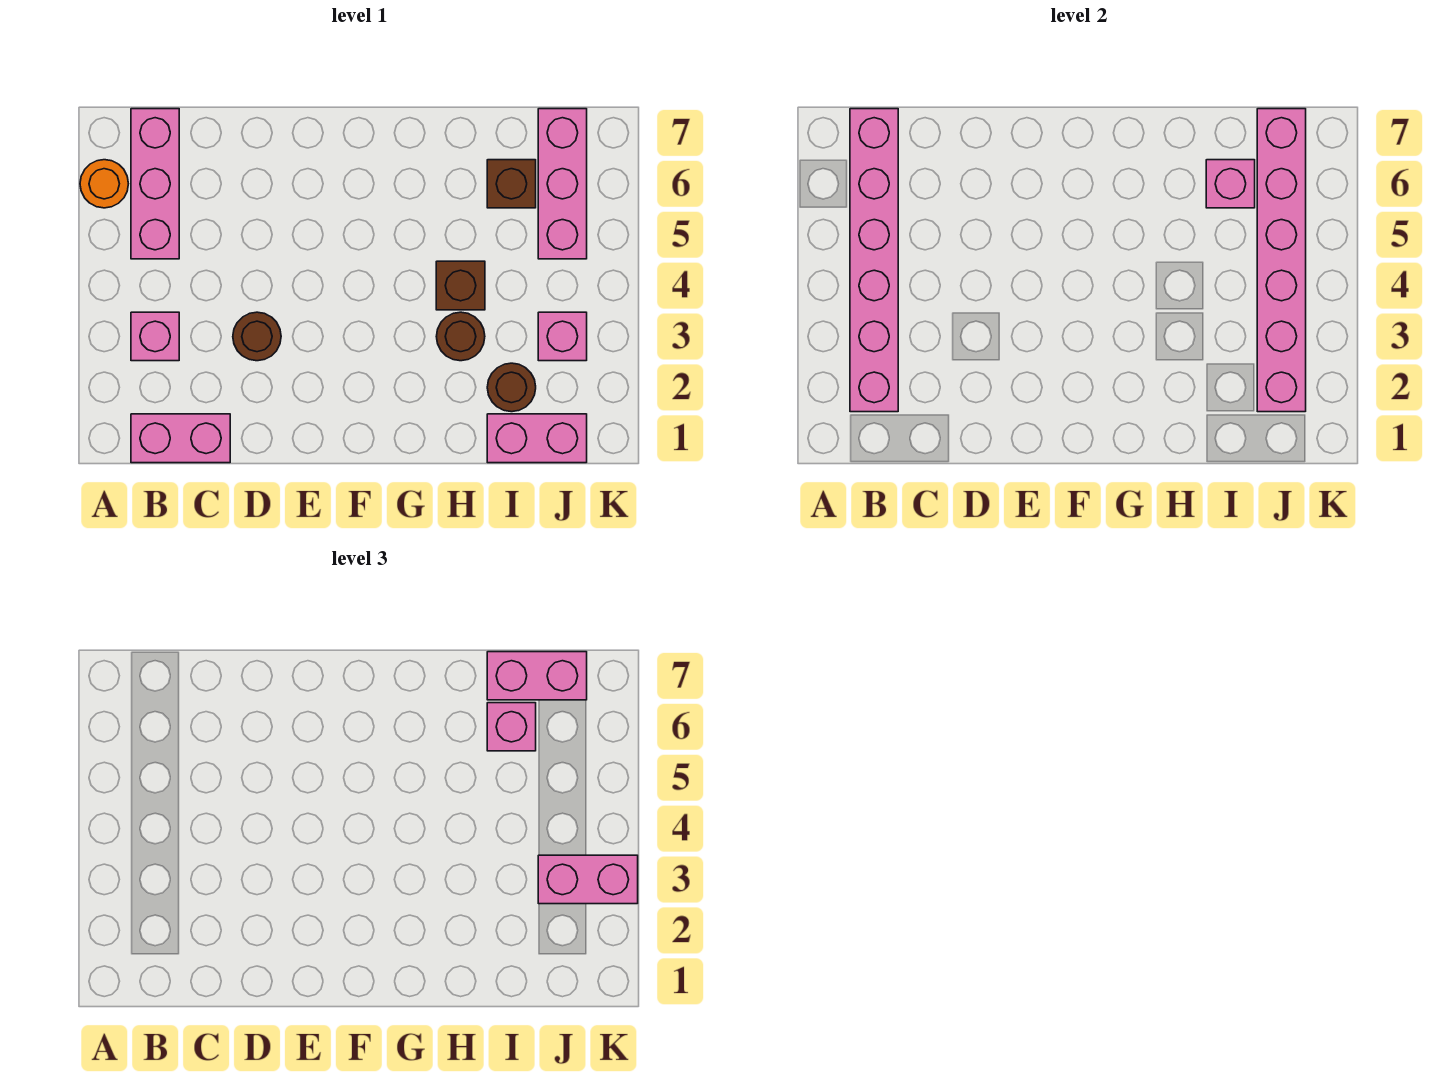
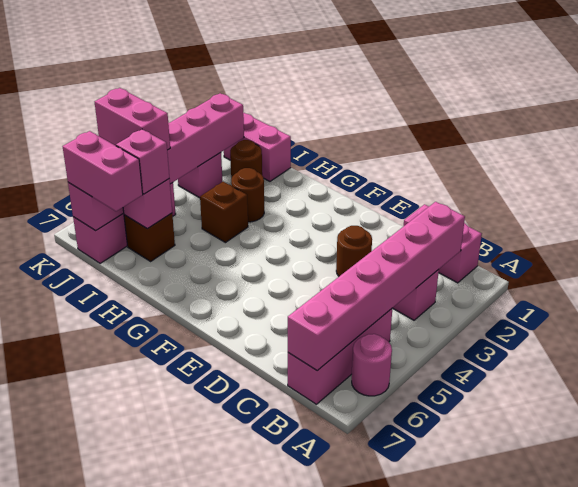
orange round brick A6 level 1 -> pink round brick A6 level 1
pink brick J3:K3 level 3 -> pink brick J5:K5 level 3

